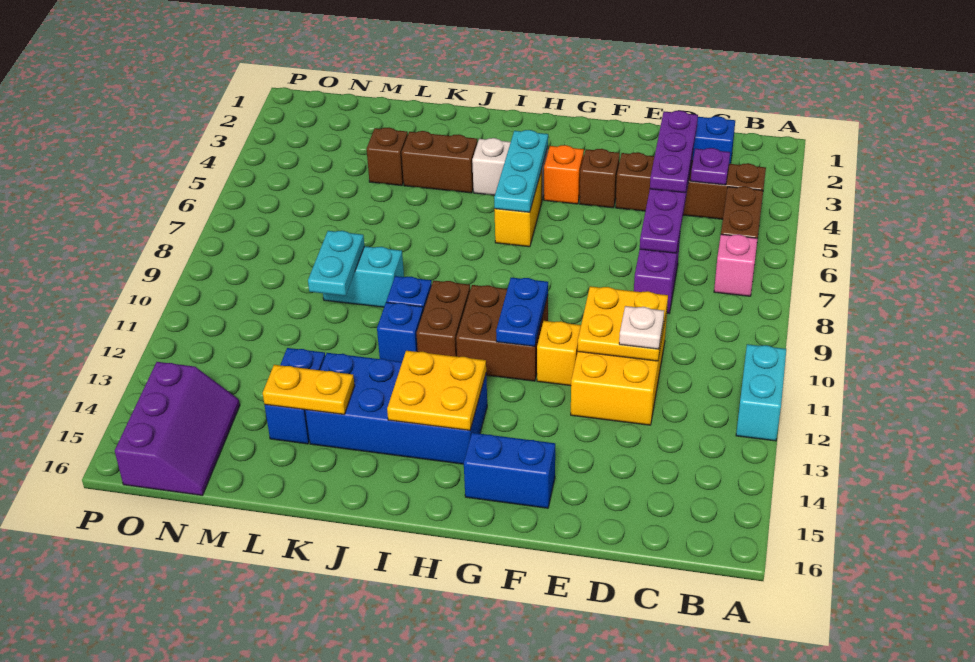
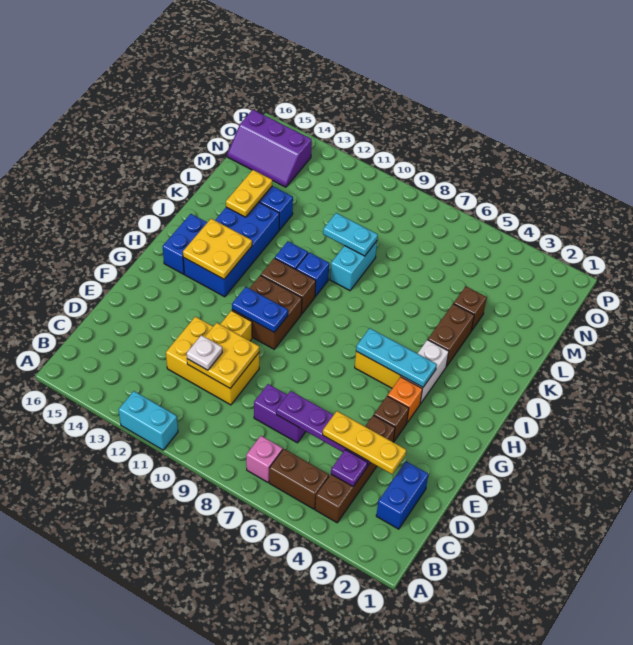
purple plate D3:D5 level 3 -> yellow plate D3:D5 level 3
blue brick F15:G15 level 1 -> blue brick H15:I15 level 1

